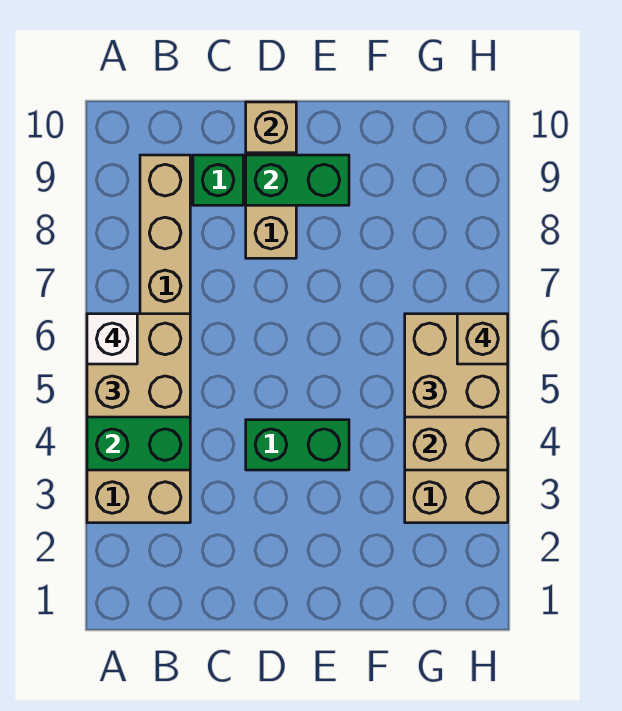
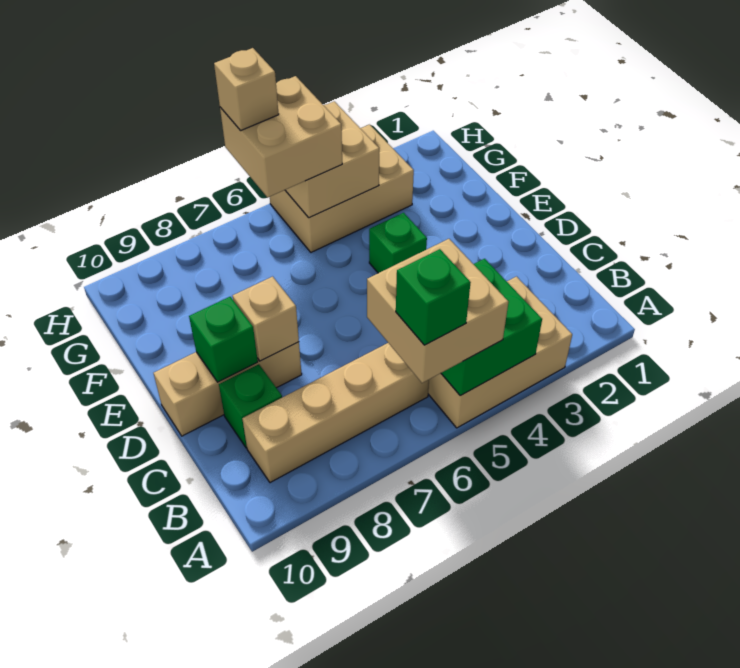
white brick A6 level 4 -> green brick A6 level 4
green brick D4:E4 level 1 -> green brick E4 level 1
green brick D9:E9 level 2 -> green brick D9 level 2
tan brick D10 level 2 -> tan brick D8 level 2

